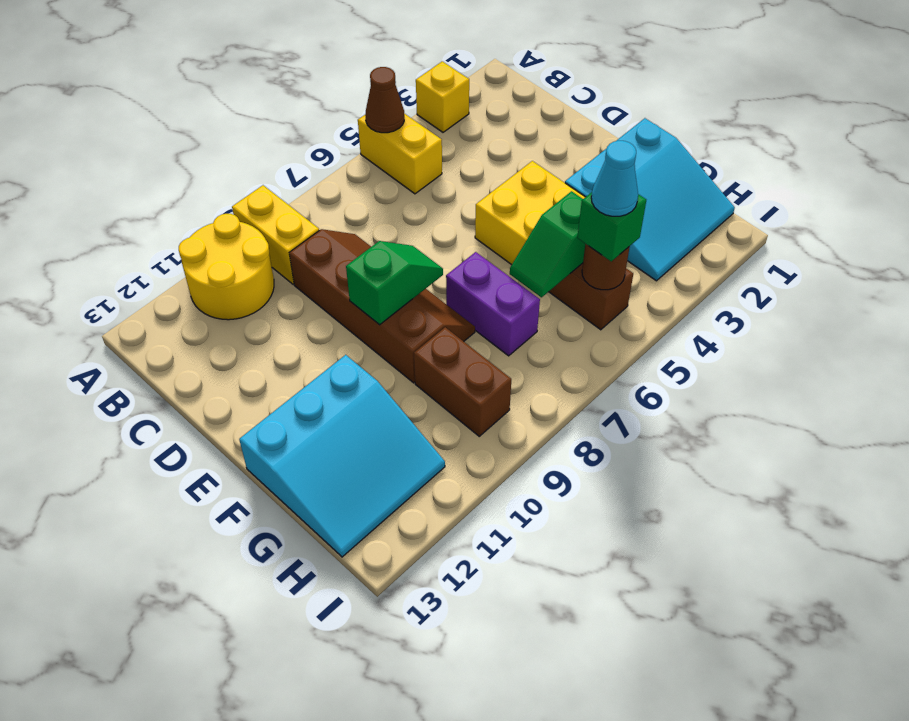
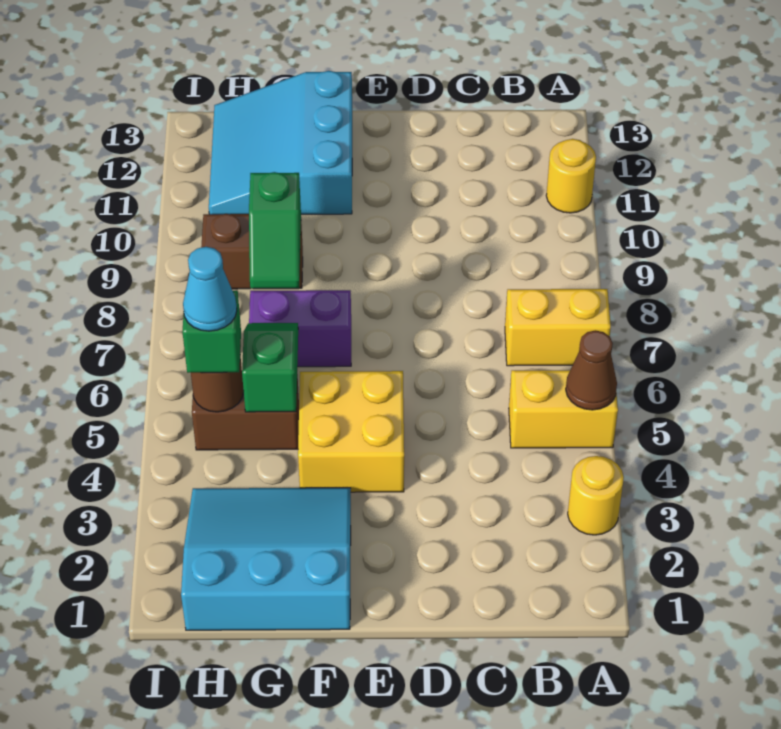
yellow brick A3 level 1 -> yellow round brick A3 level 1
yellow brick A9:B9 level 1 -> yellow brick A7:B7 level 1
yellow round brick A10:B11 level 1 -> yellow round brick A11 level 1
brown slope C8:F9 level 1 top 9 -> none
green slope E8:E9 level 2 top 9 -> green slope G8:G9 level 2 top 9
cyan slope F1:H3 level 1 top F -> cyan slope F1:H3 level 1 top 1

